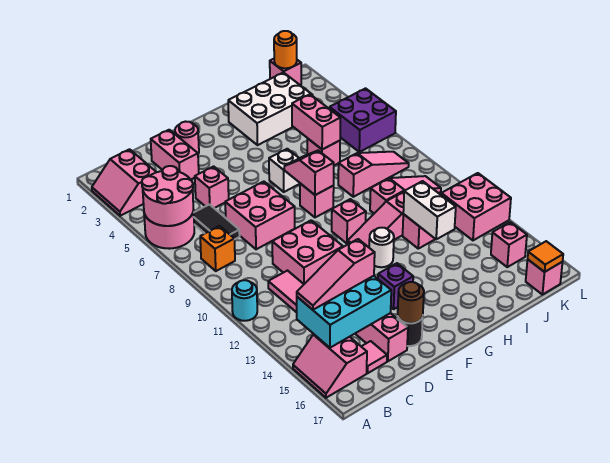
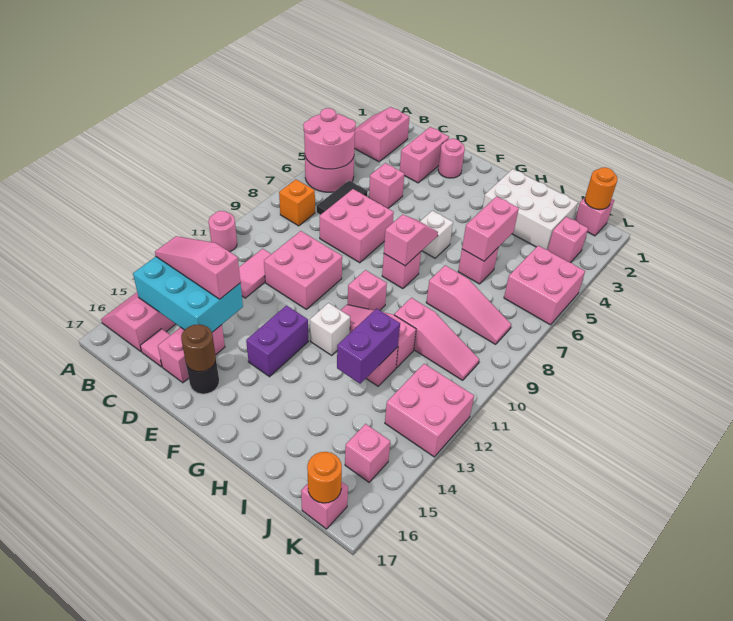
cyan round brick A11 level 1 -> pink round brick A11 level 1
purple brick F14 level 1 -> purple brick F13:F14 level 1
white round brick G12 level 1 -> white brick G12 level 1
white brick I12:I13 level 2 -> purple brick I12:I13 level 2
none -> pink brick K3 level 1
purple brick K5:L6 level 1 -> pink brick K5:L6 level 1
orange tile K17 level 2 -> orange round brick K17 level 2

